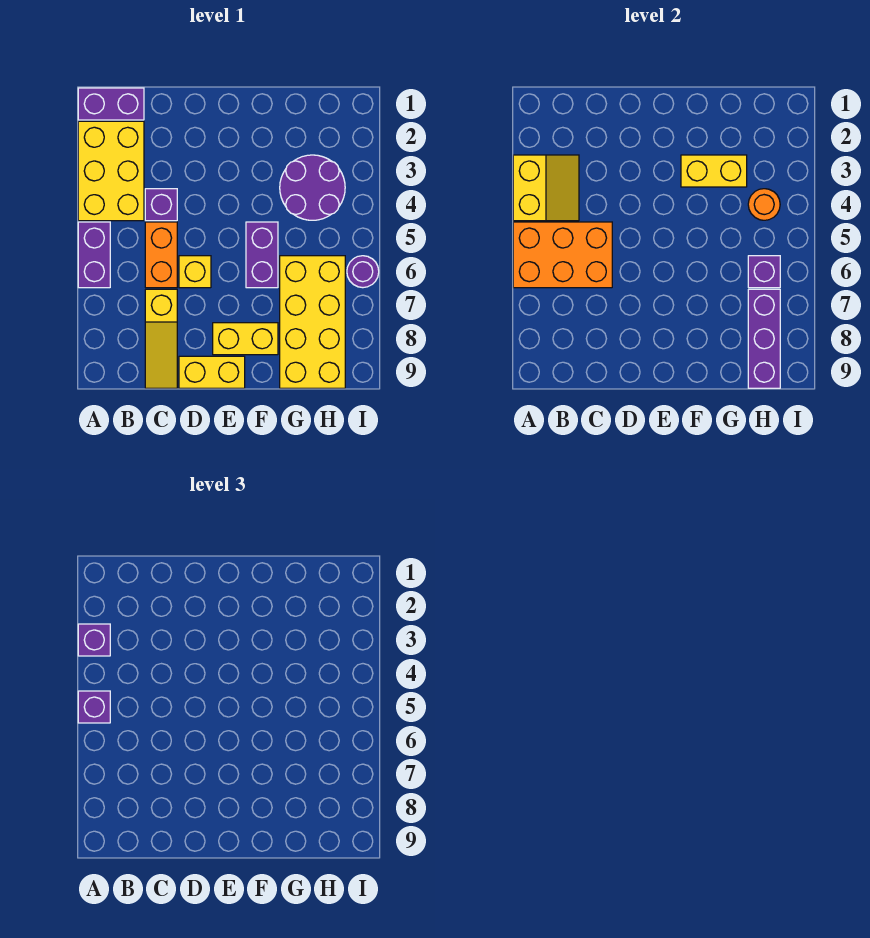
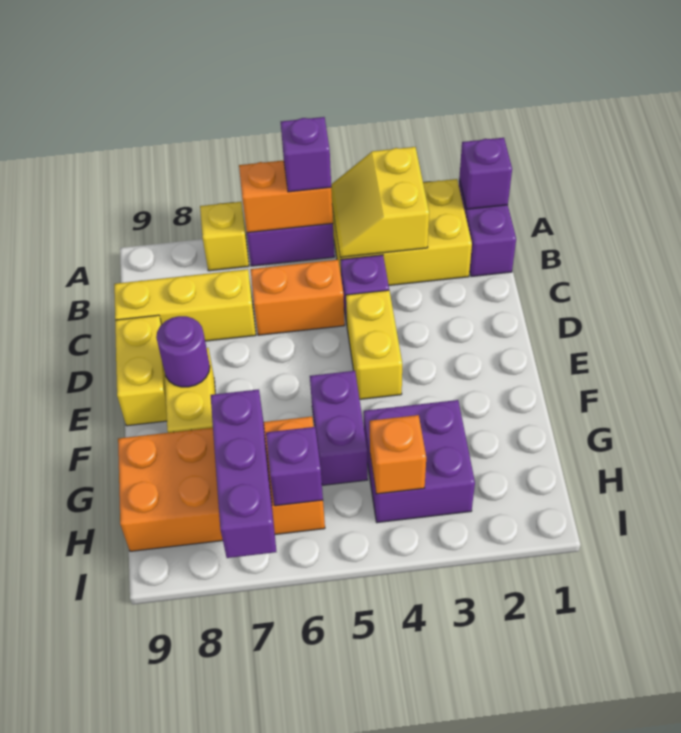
yellow slope A3:B4 level 2 top A -> yellow slope A3:B4 level 2 top 3
purple brick A3 level 3 -> purple brick A1 level 2
orange brick A5:C6 level 2 -> orange brick A5:A6 level 2
yellow slope C7:C9 level 1 top 7 -> yellow brick C7:C9 level 1
yellow brick D6 level 1 -> yellow brick A7 level 1
yellow brick F3:G3 level 2 -> yellow brick D4:E4 level 1
purple brick F5:F6 level 1 -> purple brick F5:G5 level 1
purple round brick G3:H4 level 1 -> purple brick G3:H4 level 1
yellow brick G6:H9 level 1 -> orange brick G6:H9 level 1
orange round brick H4 level 2 -> orange brick H4 level 2
purple brick H7:H9 level 2 -> purple brick G7:I7 level 2
purple round brick I6 level 1 -> purple round brick E8 level 2

